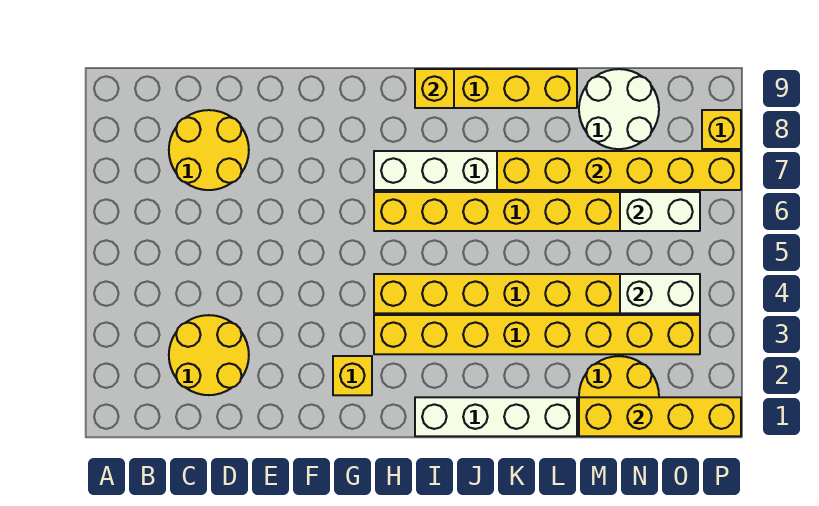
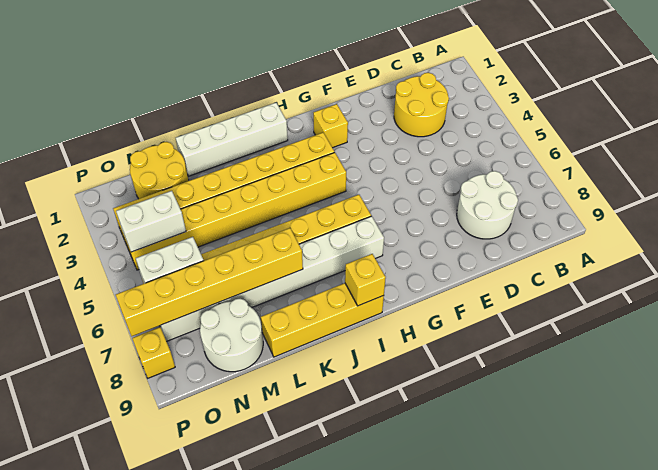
yellow round brick C7:D8 level 1 -> white round brick C7:D8 level 1
yellow brick M1:P1 level 2 -> none

